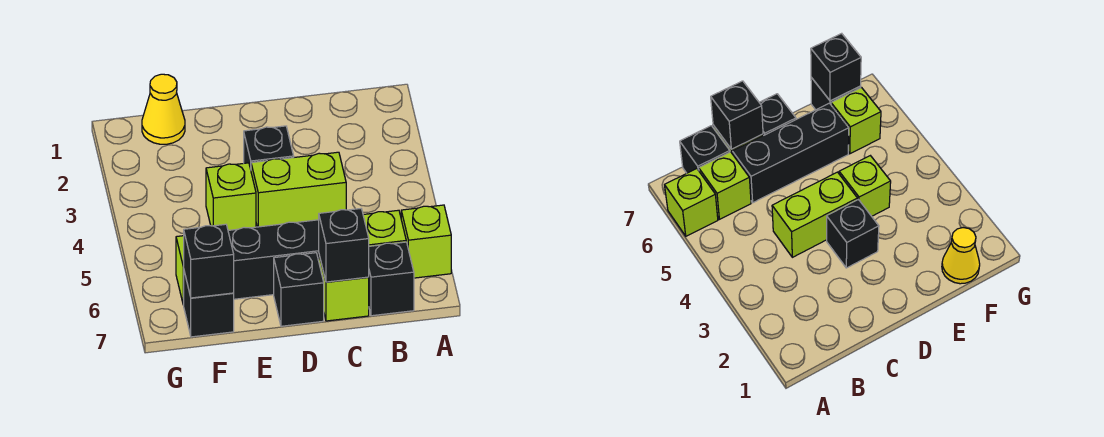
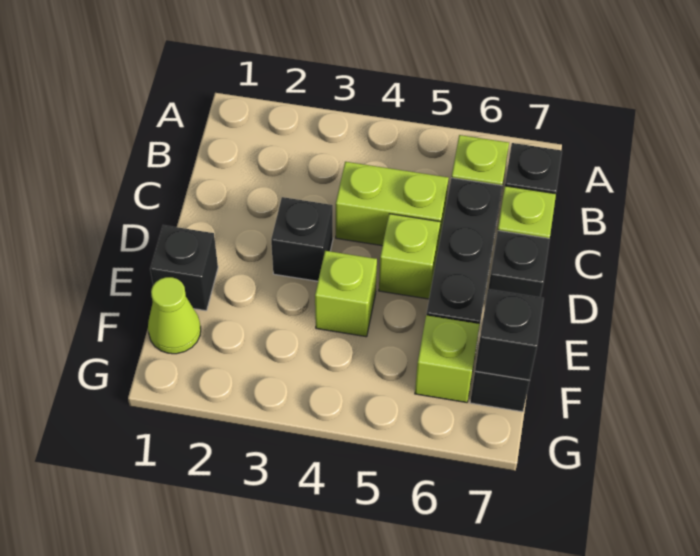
lime brick A6 level 1 -> lime brick D5 level 1
lime brick C4:D4 level 1 -> lime brick C4:C5 level 1
black brick C7 level 2 -> black brick E1 level 1
yellow cone F1 level 1 -> lime cone F1 level 1

